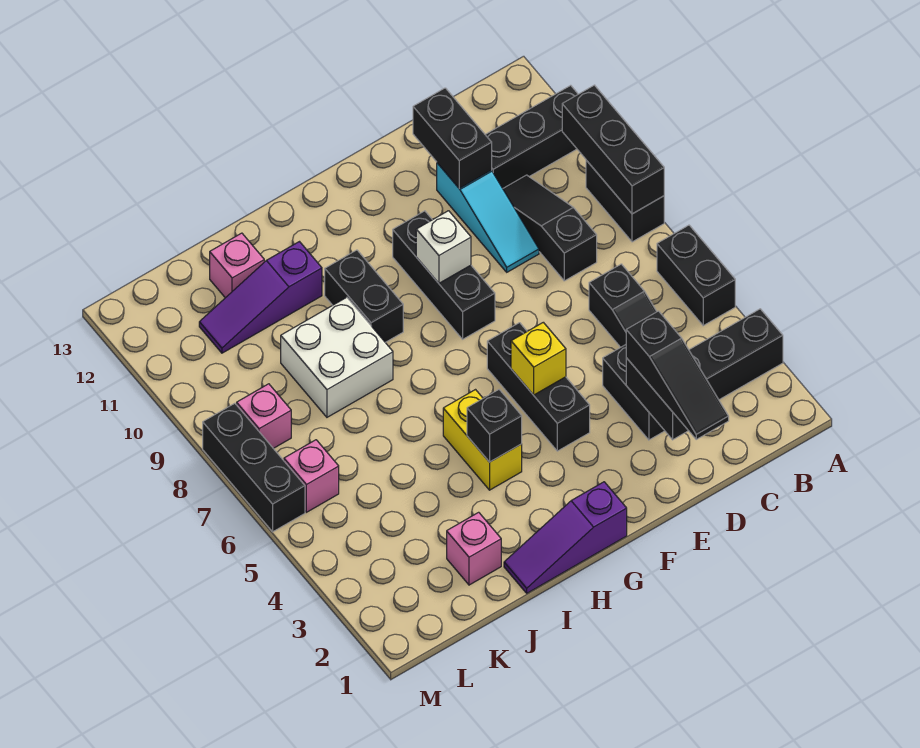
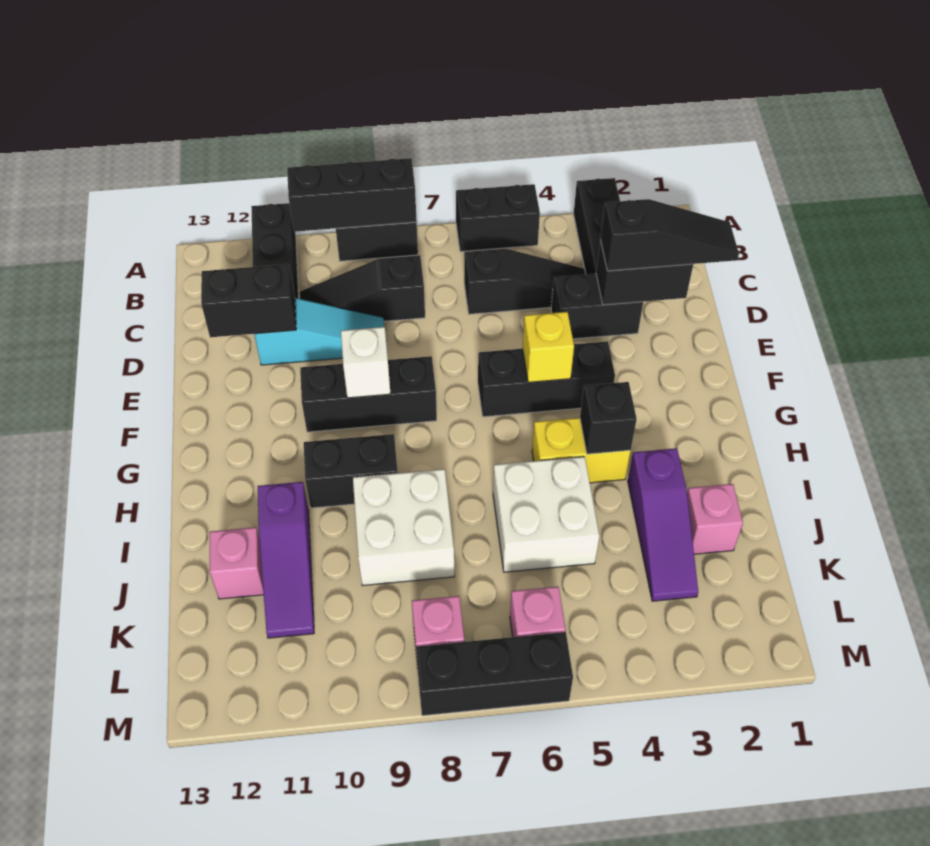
purple slope G1:I1 level 1 top G -> purple slope I3:K3 level 1 top I
none -> white brick I5:J6 level 1

